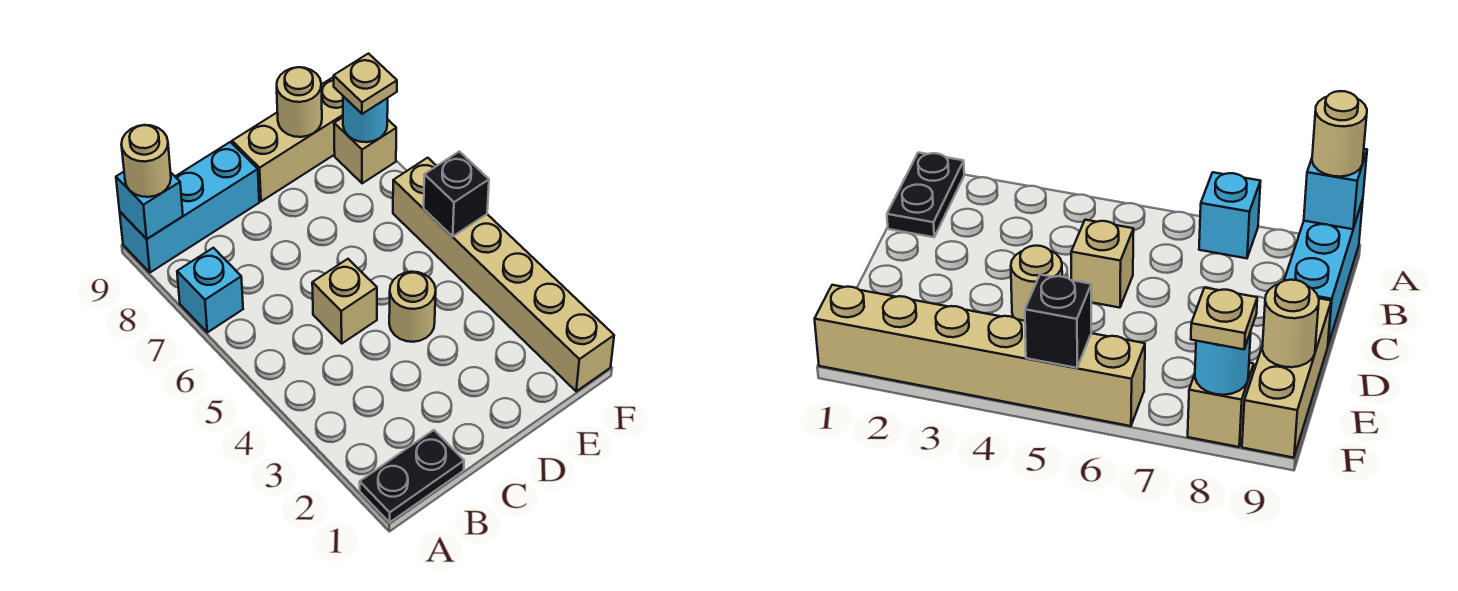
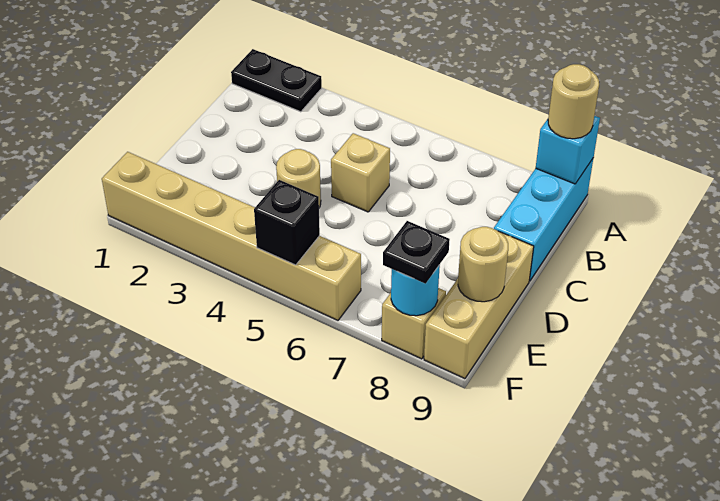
black plate A1:B1 level 1 -> black plate A1:A2 level 1
cyan brick A7 level 1 -> none
tan plate F8 level 3 -> black plate F8 level 3

